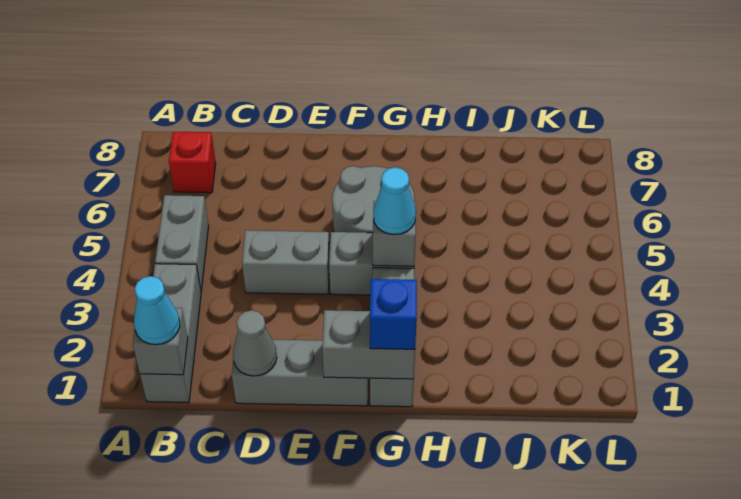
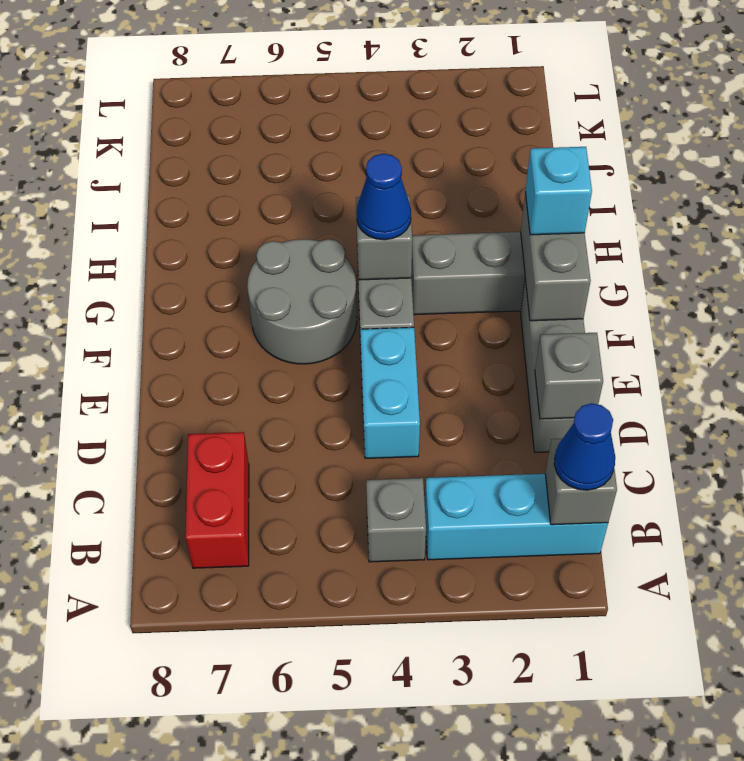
grey brick B1:B3 level 1 -> cyan brick B1:B3 level 1
cyan cone B1 level 3 -> blue cone B1 level 3
grey brick B4:B5 level 1 -> grey brick B4 level 1
red brick B7 level 1 -> red brick B7:C7 level 1
grey cone D1 level 2 -> grey brick D1 level 2
grey brick D4:E4 level 1 -> cyan brick D4:E4 level 1
blue brick G1 level 3 -> cyan brick G1 level 3
cyan cone G4 level 3 -> blue cone G4 level 3

